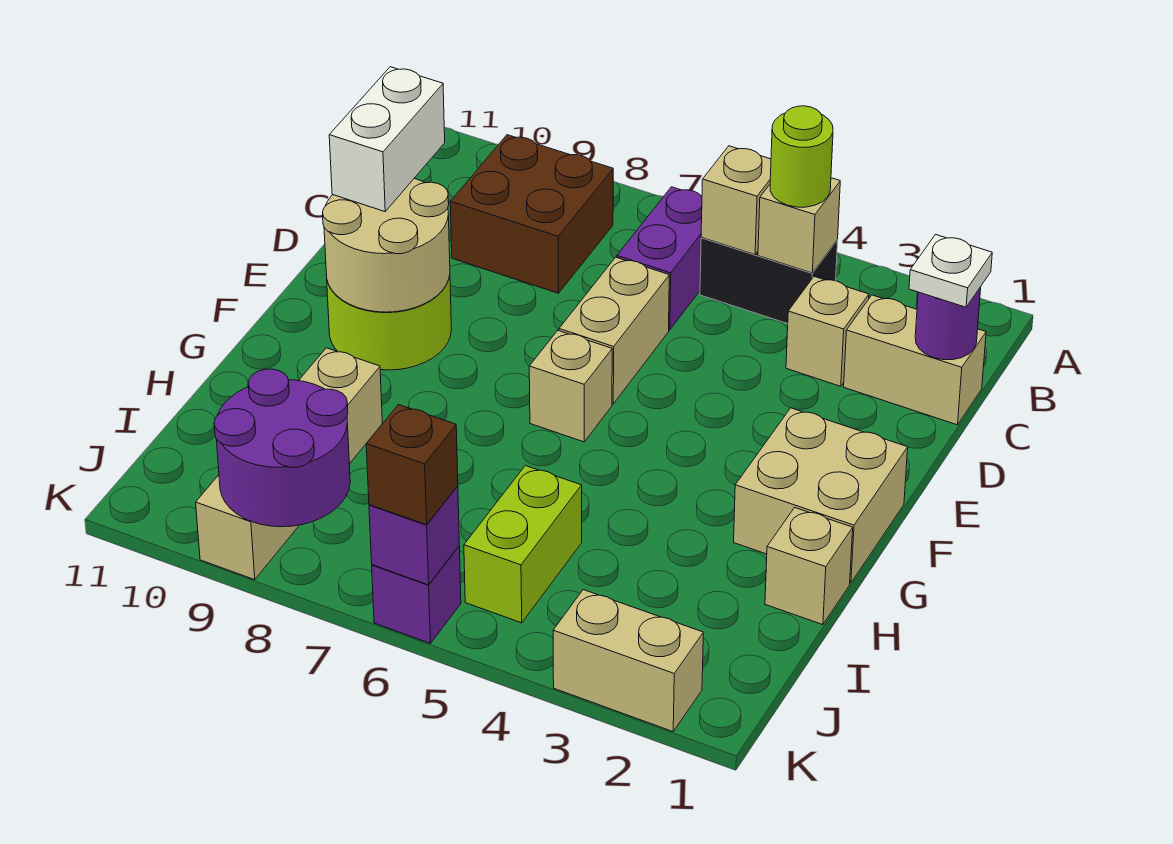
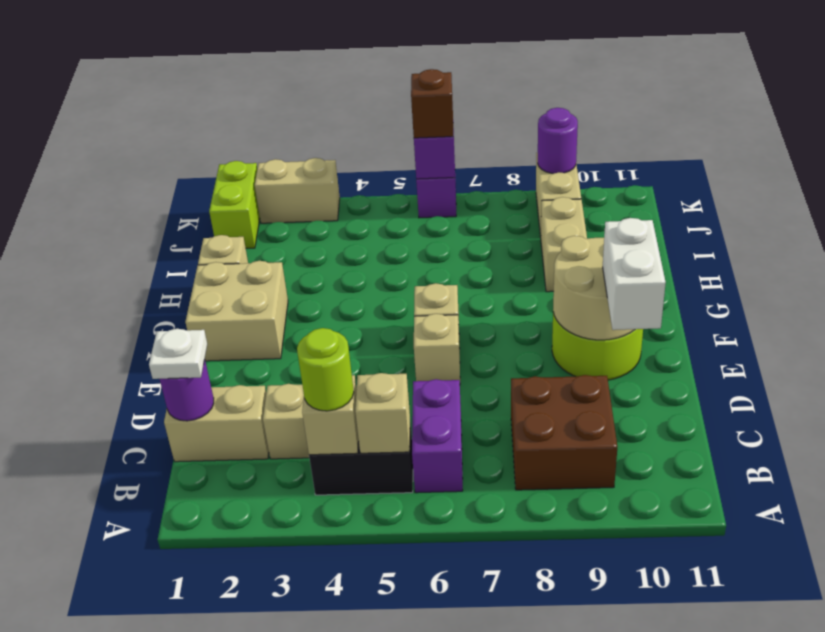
tan brick D6:E6 level 1 -> tan brick E6 level 1
lime brick I5:J5 level 1 -> lime brick J1:K1 level 1
purple round brick J8:K9 level 2 -> purple round brick K9 level 2

